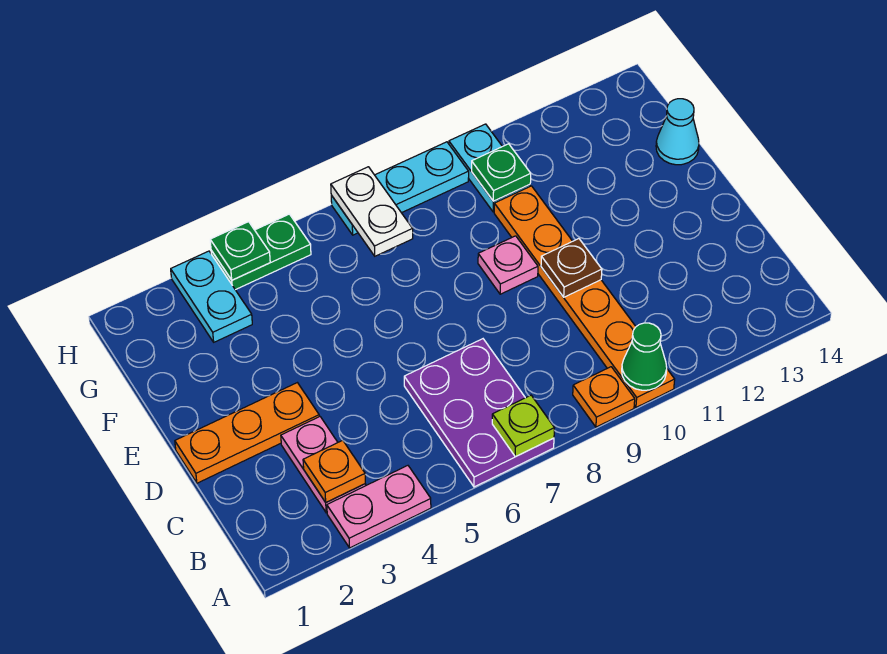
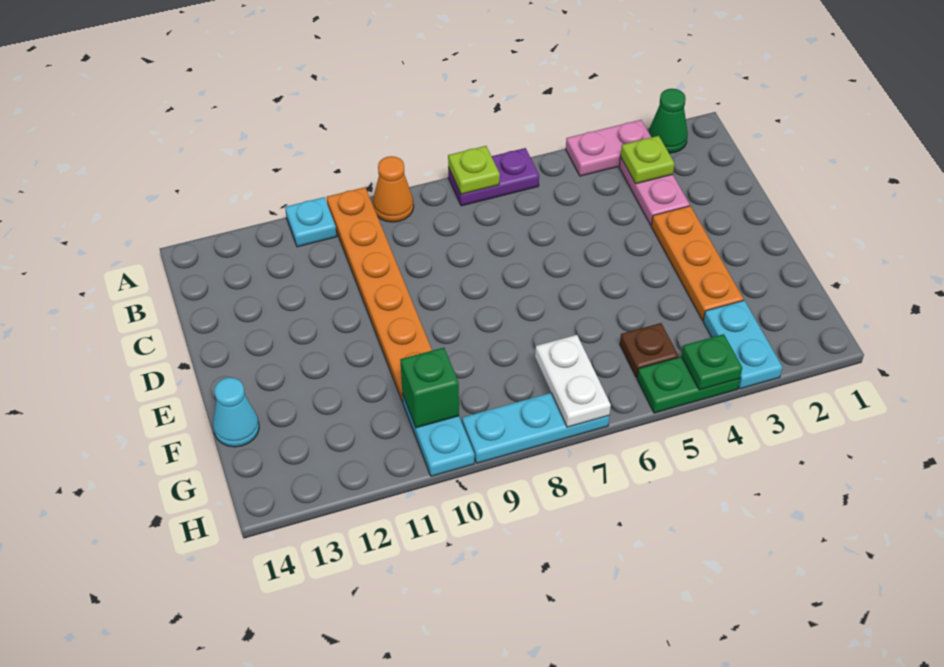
purple plate A6:C7 level 1 -> purple plate A6:A7 level 1
orange plate A9 level 1 -> orange cone A9 level 1
green cone A10 level 2 -> green cone A2 level 1
none -> cyan plate A11 level 1
orange plate B3 level 2 -> lime plate B3 level 2
orange plate D1:D3 level 1 -> orange plate D3:F3 level 1
brown plate D10 level 2 -> brown plate G5 level 1
pink plate E9 level 1 -> none
green plate G10 level 2 -> green brick G10 level 2

